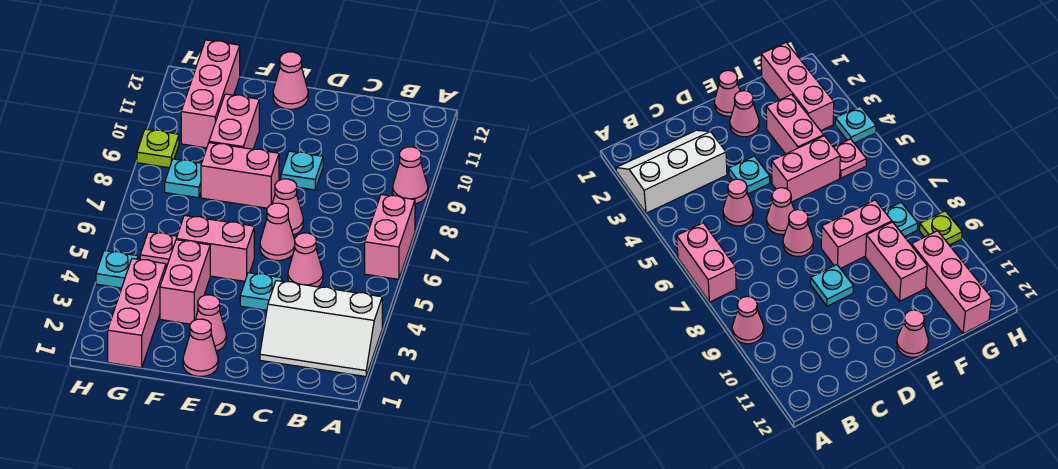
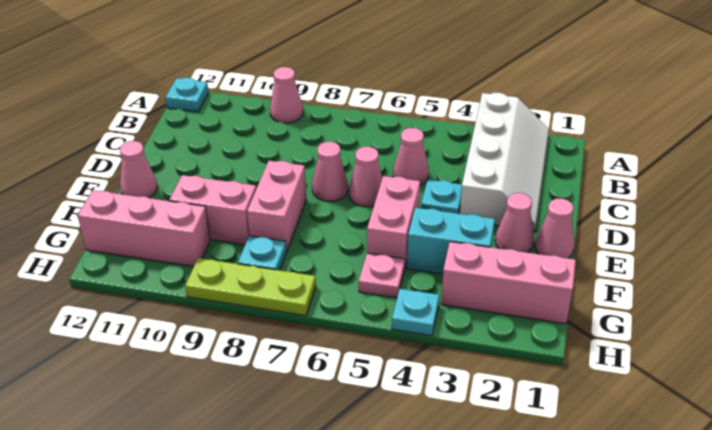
white slope A2:C3 level 1 top 3 -> white slope A2:D3 level 1 top 3
pink brick A6:A7 level 1 -> none
cyan plate D9 level 1 -> cyan plate A12 level 1
pink brick F3:F4 level 1 -> cyan brick F3:F4 level 1
lime plate H9 level 1 -> lime plate H7:H9 level 1

